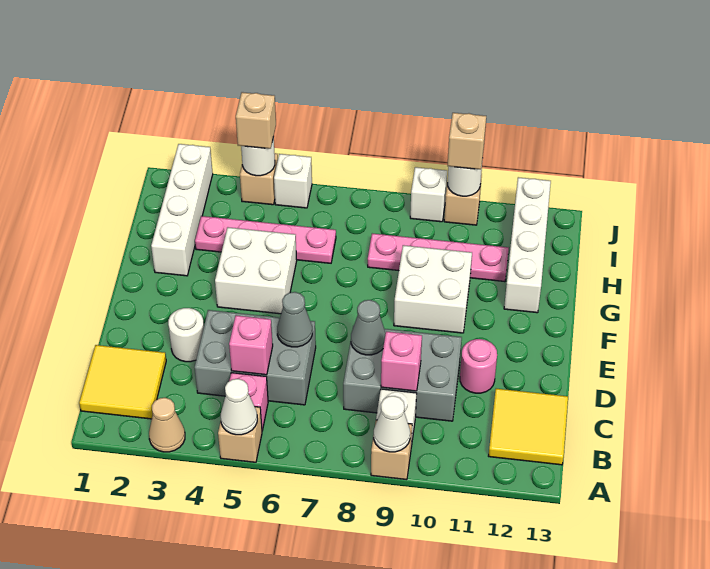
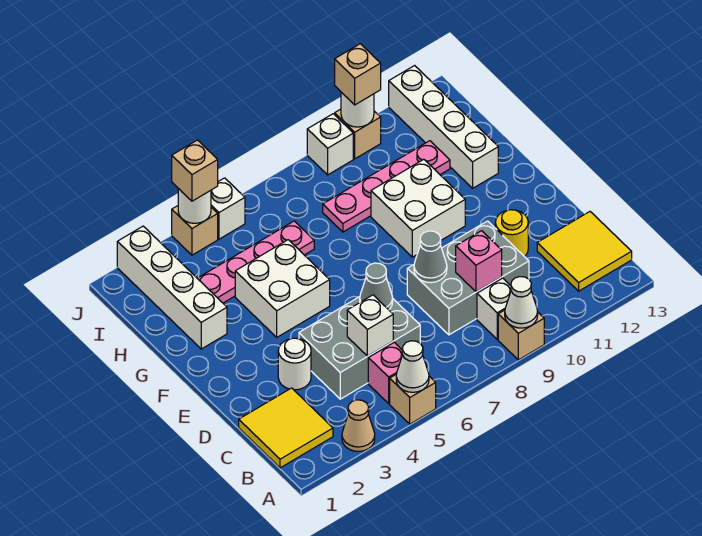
pink brick C5 level 2 -> white brick C5 level 2
pink round brick D11 level 1 -> yellow round brick D11 level 1

